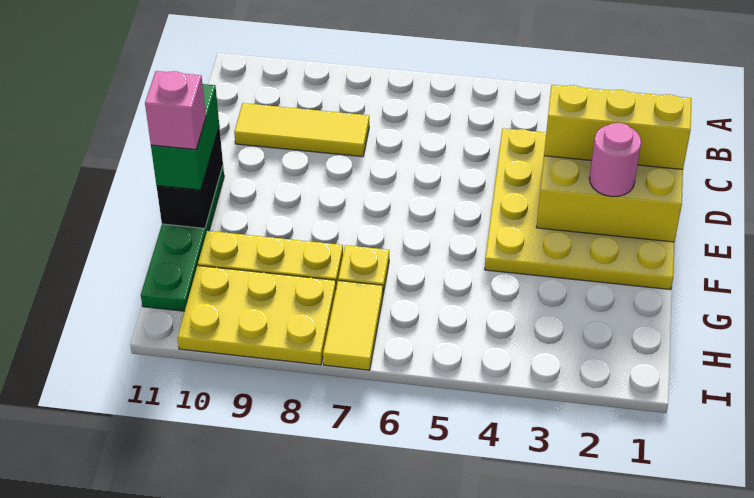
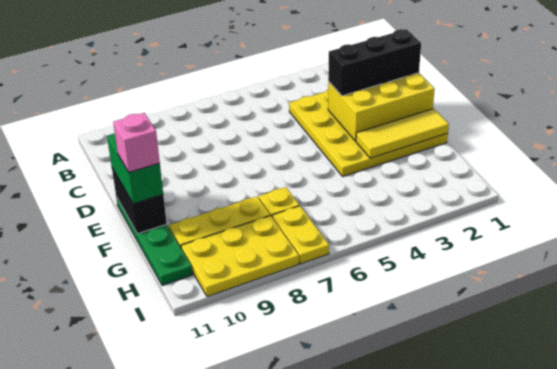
yellow tile C8:C10 level 1 -> yellow tile F1:F3 level 2
yellow brick D1:D3 level 3 -> black brick D1:D3 level 3
pink round brick E2 level 3 -> none
yellow tile H7:I7 level 1 -> yellow plate H7:I7 level 1

